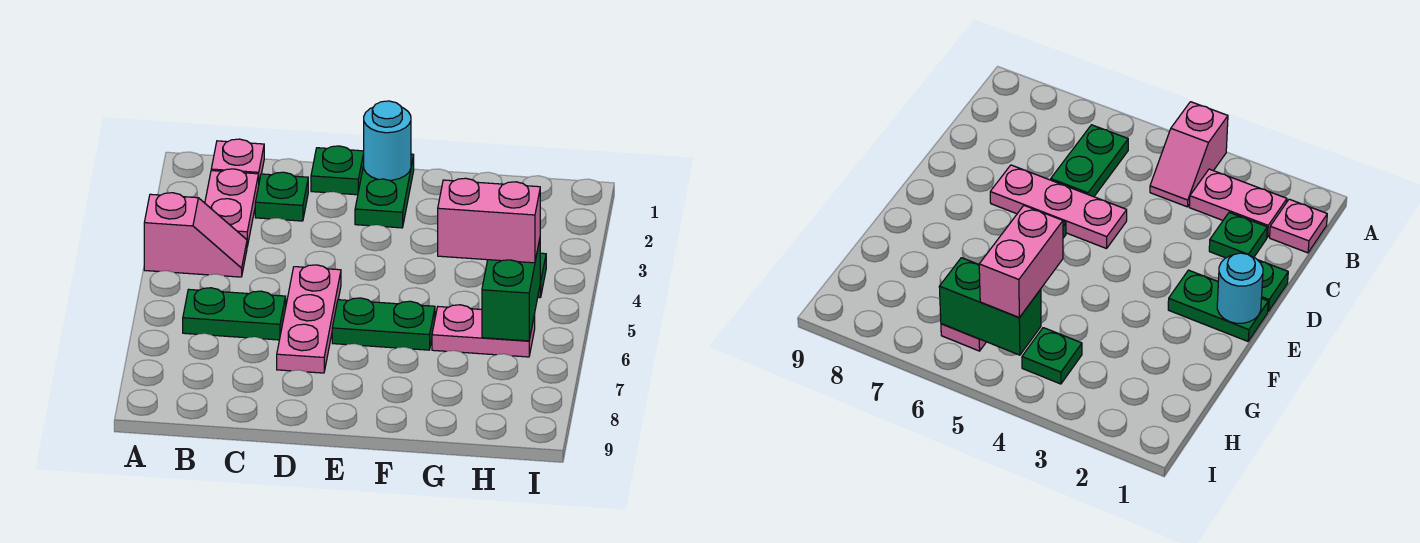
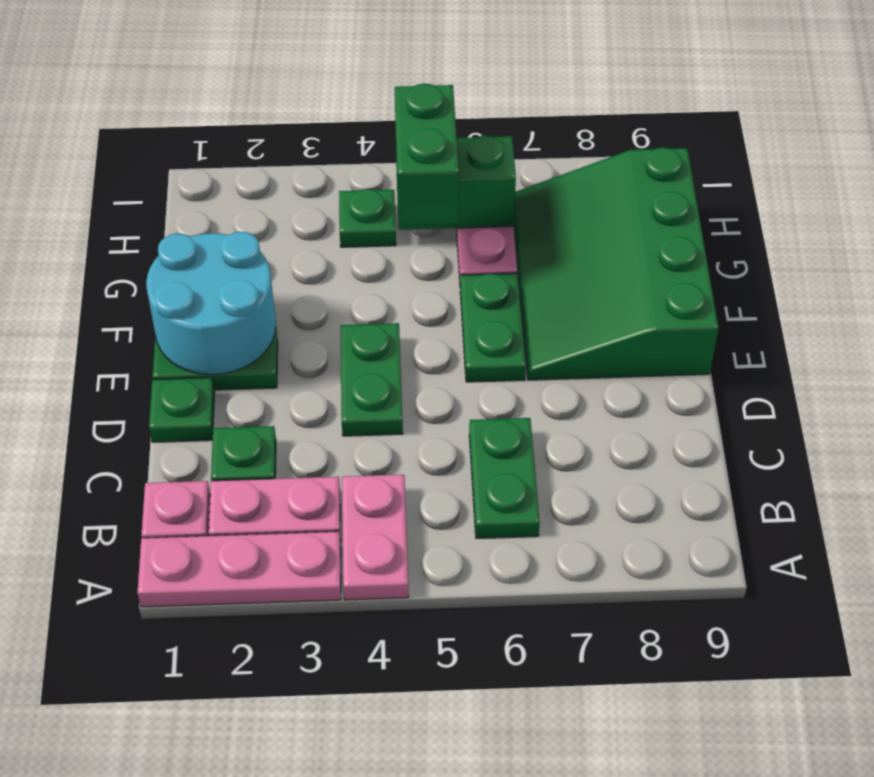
pink slope A4:B4 level 1 top A -> pink plate A4:B4 level 1
none -> green plate D4:E4 level 1
pink plate D5:D7 level 1 -> pink plate A1:A3 level 1
cyan round brick E1 level 2 -> cyan round brick E1:F2 level 2
none -> green slope E7:H9 level 1 top 9
pink brick G5:H5 level 3 -> green brick G5:H5 level 3

